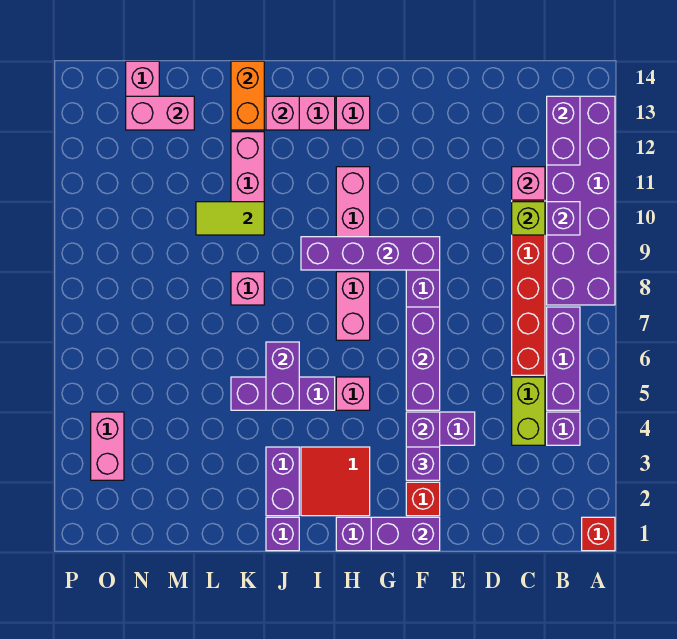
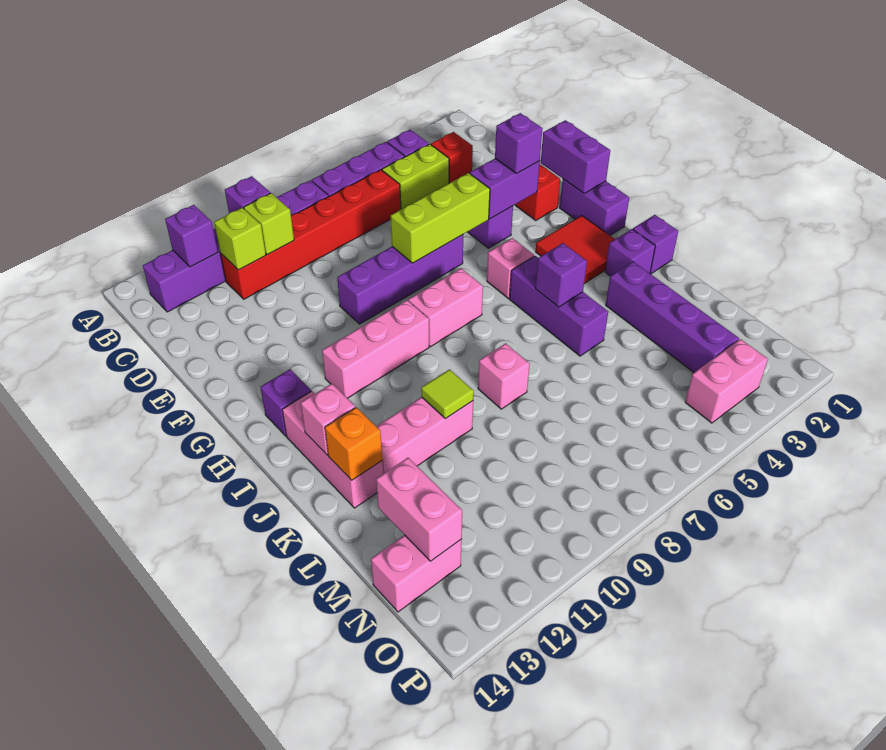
red brick A1 level 1 -> red brick C3 level 1
purple brick A8:B13 level 1 -> purple brick B8:B13 level 1
purple brick B12:B13 level 2 -> purple brick B12 level 2
pink brick C11 level 2 -> lime brick C11 level 2
purple brick F5:F7 level 2 -> lime brick F5:F7 level 2
purple brick F9:I9 level 2 -> purple brick K3:N3 level 1
pink brick H13 level 1 -> purple brick H13 level 1
purple brick J2:J3 level 1 -> purple brick J2 level 1
purple brick J5:J6 level 2 -> purple brick J5 level 2
lime tile K10:L10 level 2 -> lime tile K10 level 2
orange brick K13:K14 level 2 -> orange brick K13 level 2

